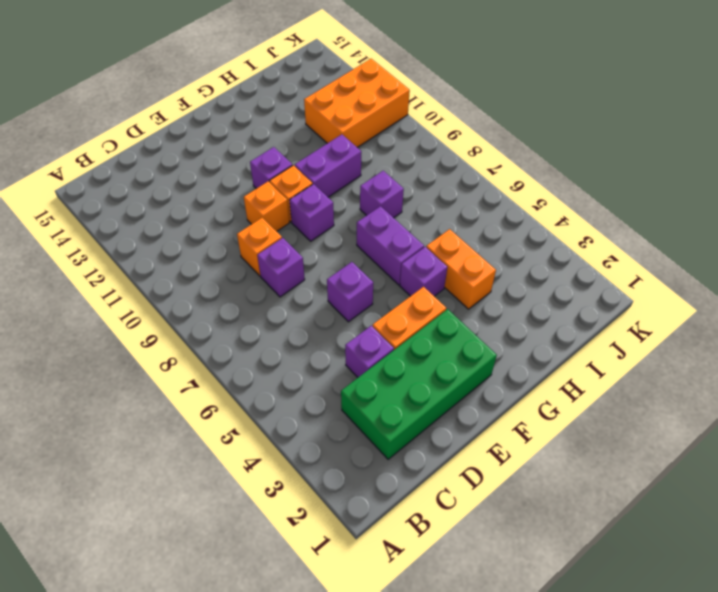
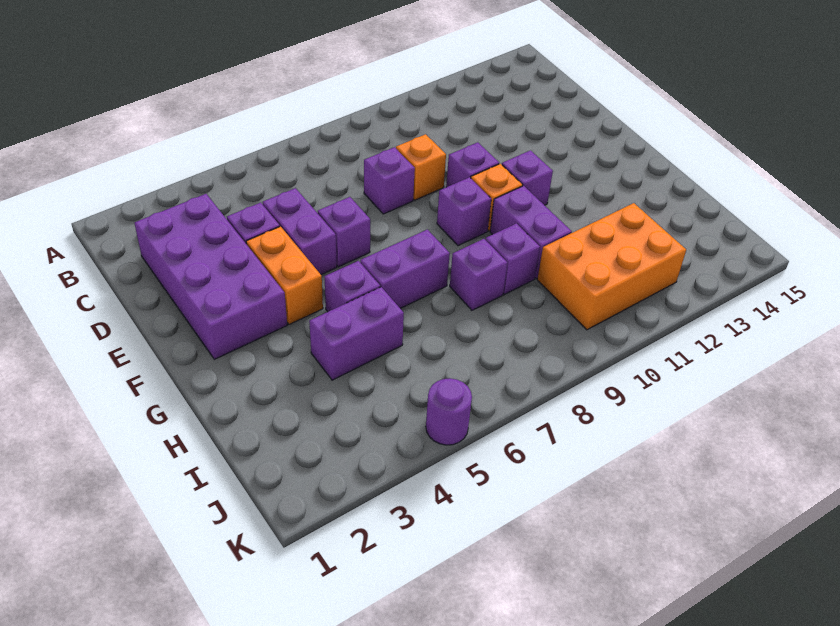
green brick C2:F3 level 1 -> purple brick C2:F3 level 1
none -> purple brick D5:E5 level 1
orange brick E10 level 1 -> purple brick E10 level 1
orange brick H4:H5 level 1 -> purple brick H4:H5 level 1
none -> purple brick H9 level 1
orange brick I11:K12 level 1 -> orange brick I10:J12 level 1
none -> purple round brick K5 level 1

